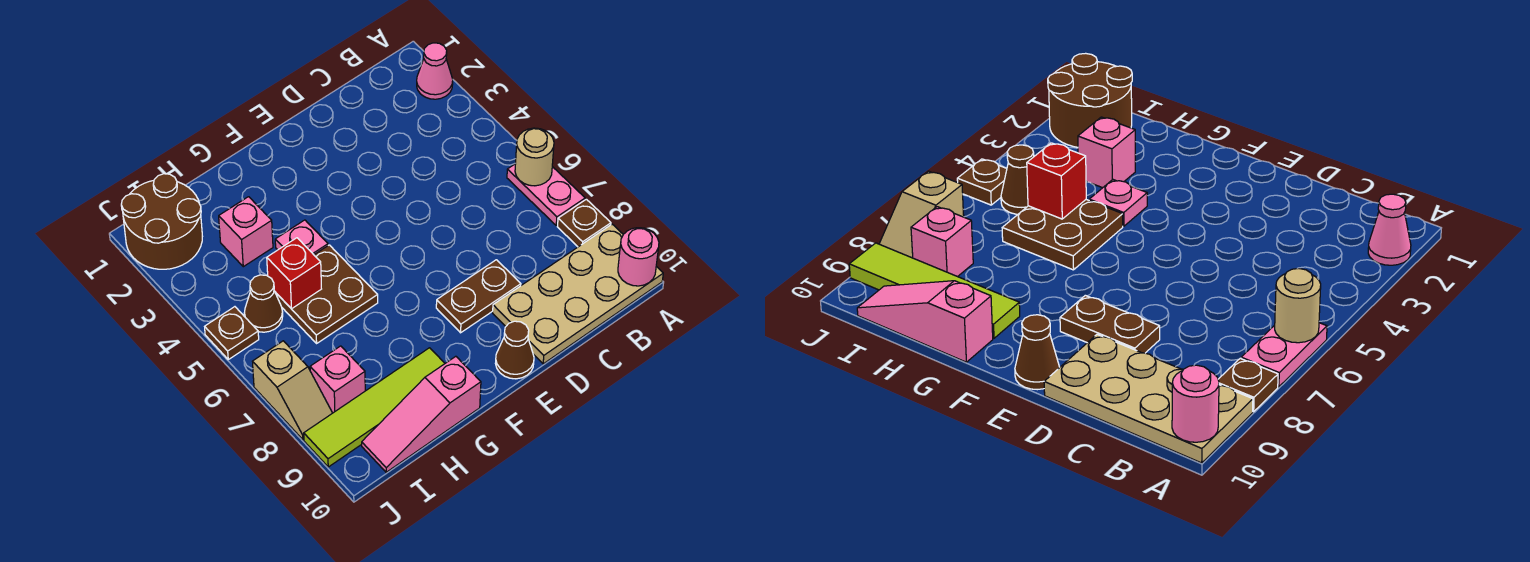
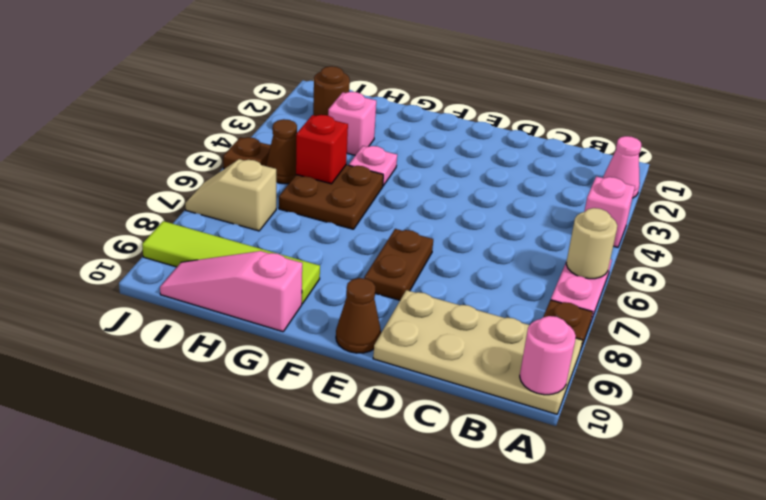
brown plate D8:E8 level 1 -> brown plate E7:E8 level 1
brown round brick I1:J2 level 1 -> brown round brick I2 level 1
pink brick I8 level 1 -> pink brick A4 level 1
tan slope J7:J8 level 1 top 7 -> tan slope I7:J7 level 1 top I

